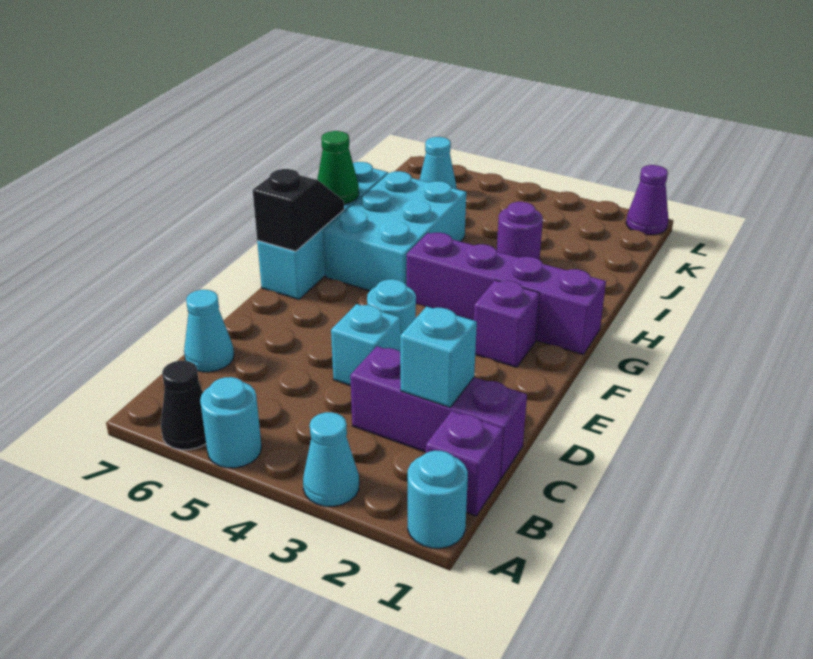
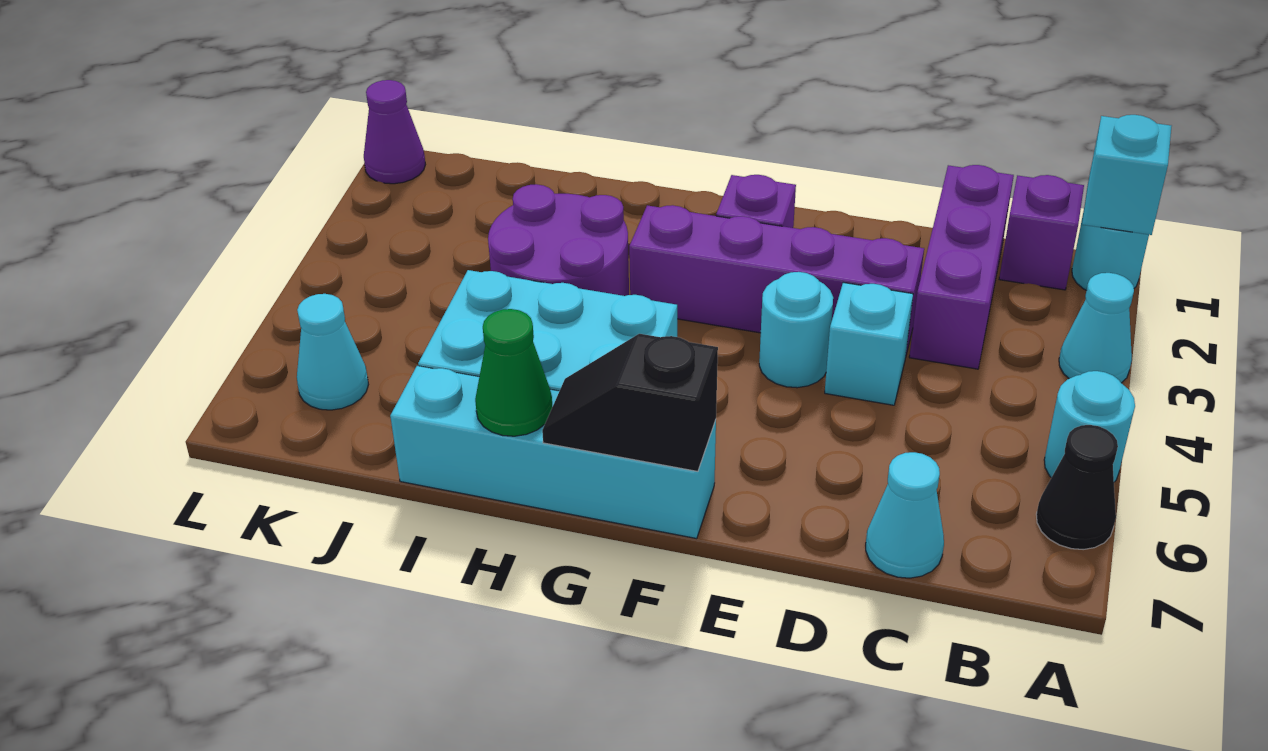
cyan brick C2 level 2 -> cyan brick A1 level 2
purple brick G1:G4 level 1 -> purple brick D3:G3 level 1
purple round brick I3 level 1 -> purple round brick H3:I4 level 1

